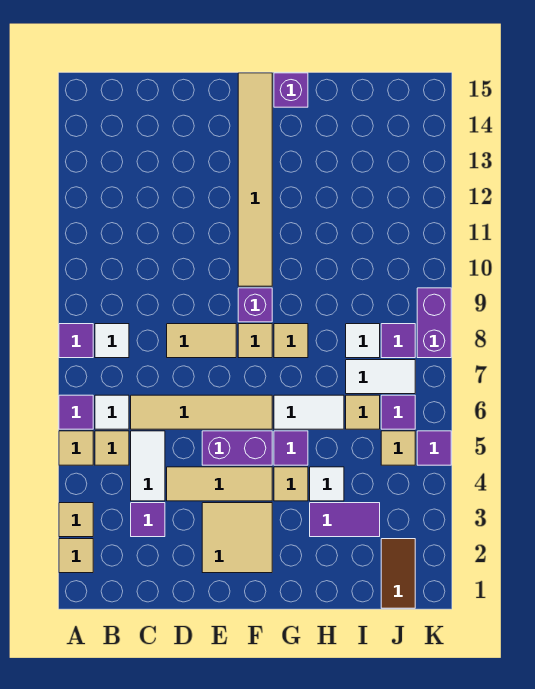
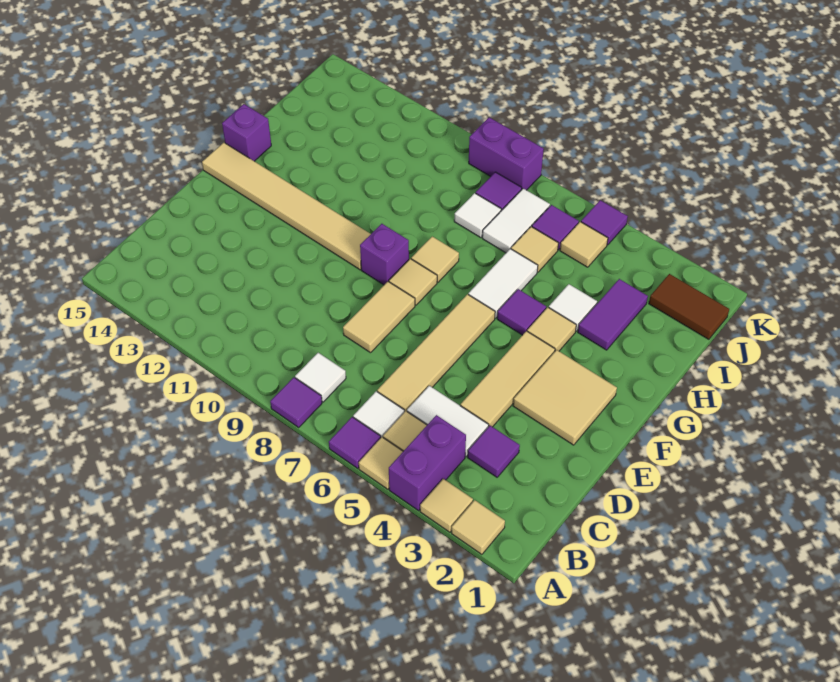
purple brick E5:F5 level 1 -> purple brick A4:B4 level 1

